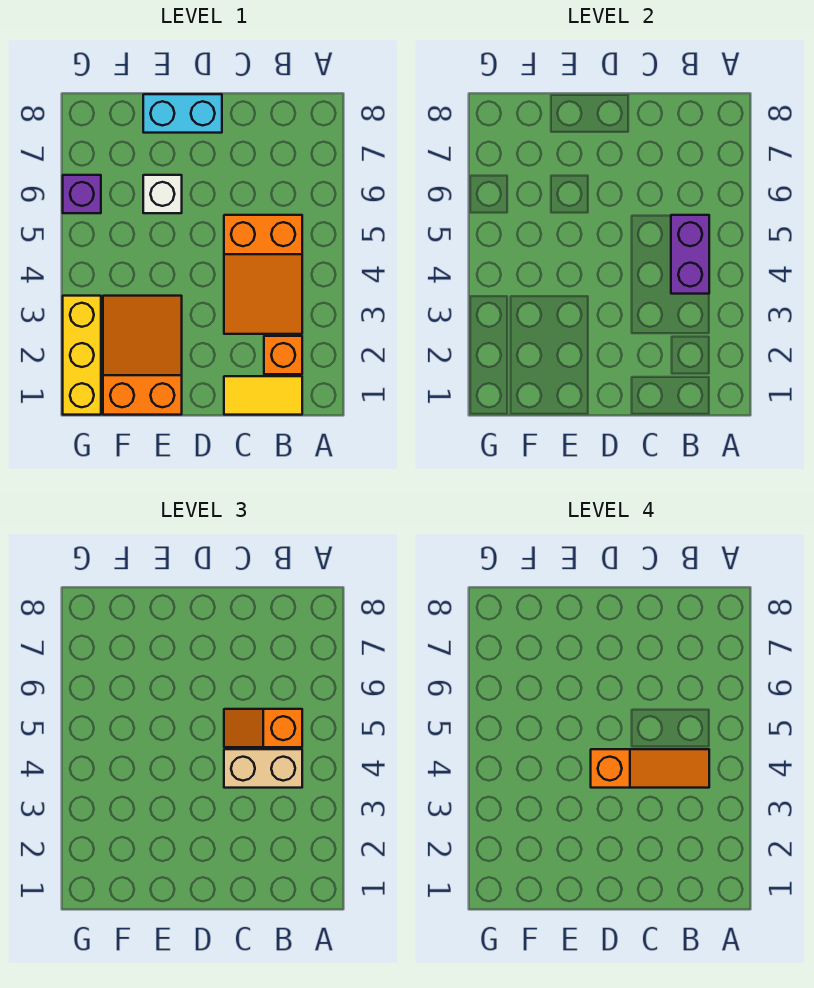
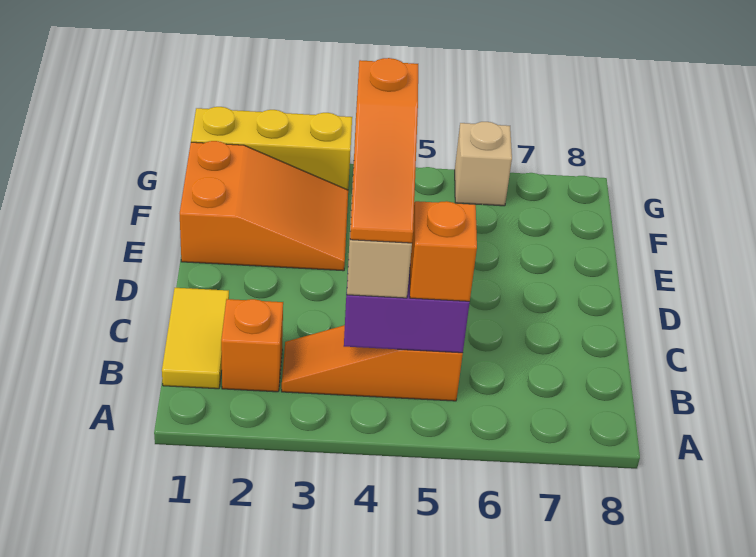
orange slope B3:C5 level 1 top 5 -> orange slope B3:B5 level 1 top 5
cyan brick D8:E8 level 1 -> none
white brick E6 level 1 -> none
purple brick G6 level 1 -> tan brick G6 level 1

